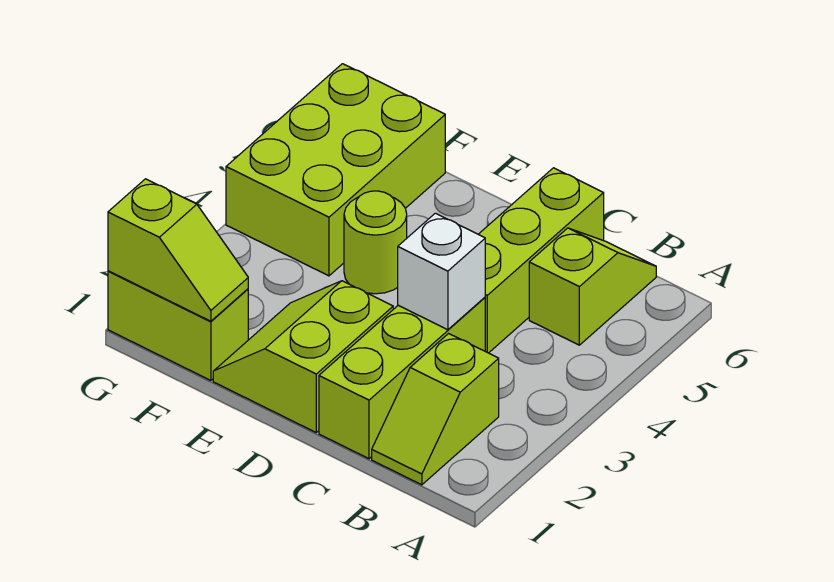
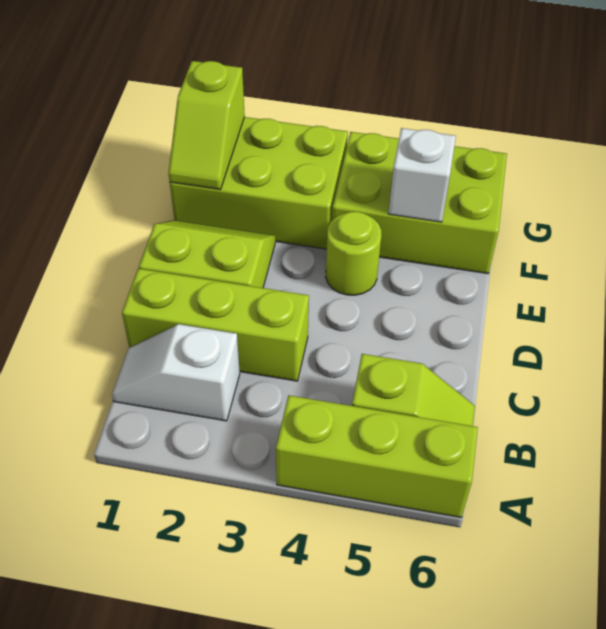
lime slope B1:B2 level 1 top 2 -> white slope B1:B2 level 1 top 2
white brick C3 level 2 -> white brick F5 level 2
lime brick C4:C6 level 1 -> lime brick A4:A6 level 1
lime brick F1:G1 level 1 -> lime brick F1:G3 level 1

